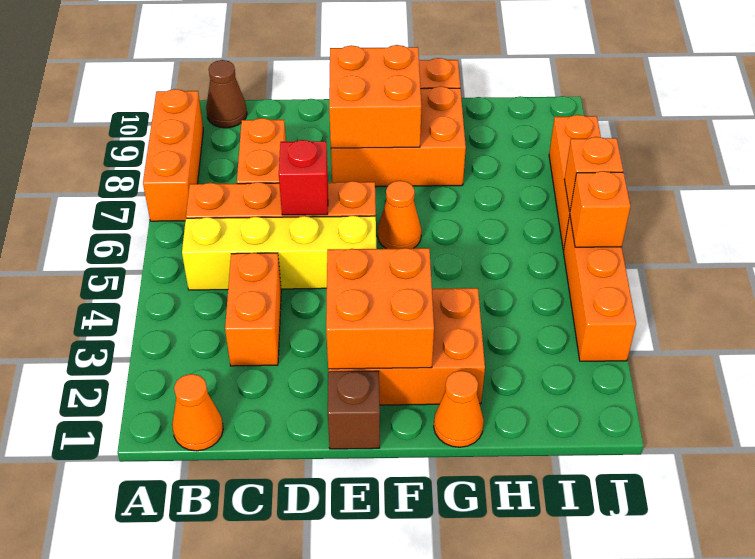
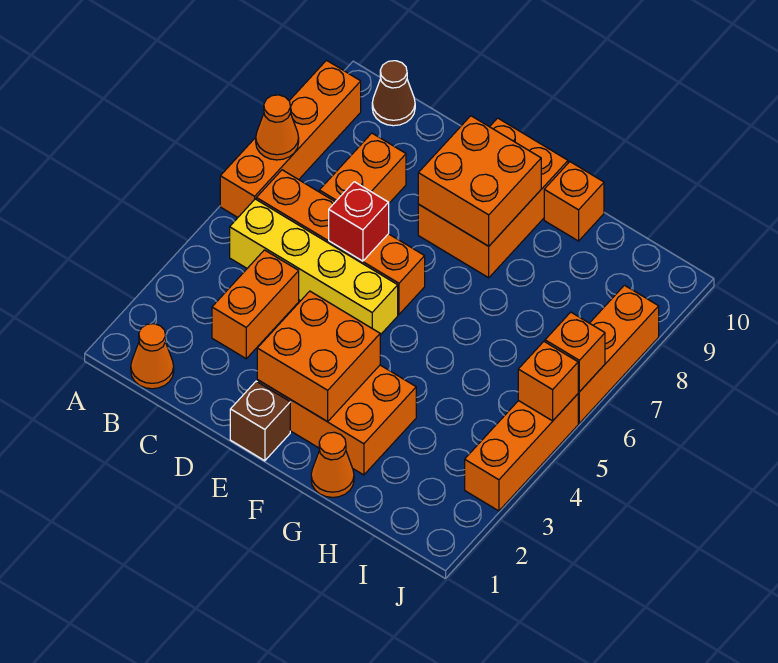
orange brick A7:A9 level 1 -> orange brick A6:A9 level 1
orange brick E8:G9 level 1 -> orange brick E8:F10 level 1
orange cone F6 level 1 -> orange cone A7 level 2

